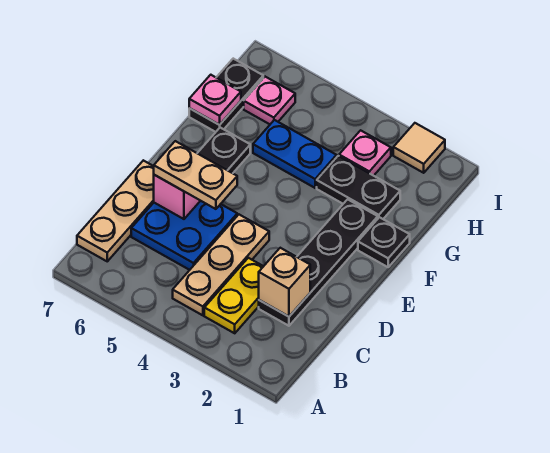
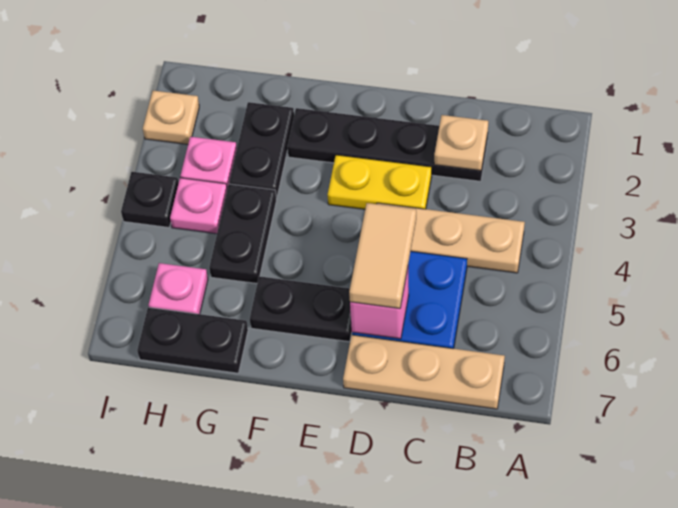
yellow plate B3:C3 level 1 -> yellow plate D3:E3 level 1
tan brick C2 level 2 -> tan plate C2 level 2
tan plate D5:D6 level 3 -> tan tile D5:D6 level 3
black plate F1 level 1 -> black plate I4 level 1
blue plate G4:G5 level 1 -> black plate G4:G5 level 1
pink plate G7 level 2 -> pink plate H4 level 1
tan tile I2 level 1 -> tan plate I2 level 1

